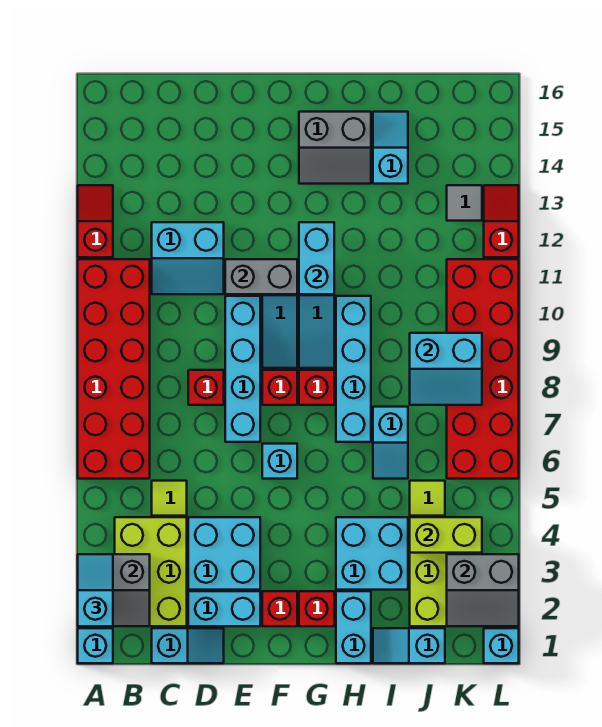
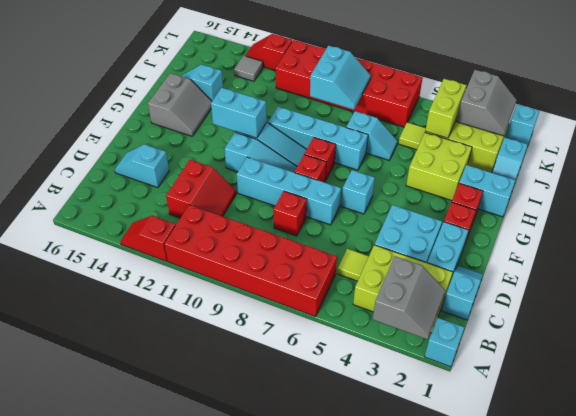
cyan slope A2:A3 level 3 top 2 -> cyan slope D14:D15 level 1 top 14
cyan slope C11:D12 level 1 top 12 -> red slope C11:D12 level 1 top 12
grey brick E11:F11 level 2 -> none
cyan brick H3:I4 level 1 -> lime brick H3:I4 level 1

